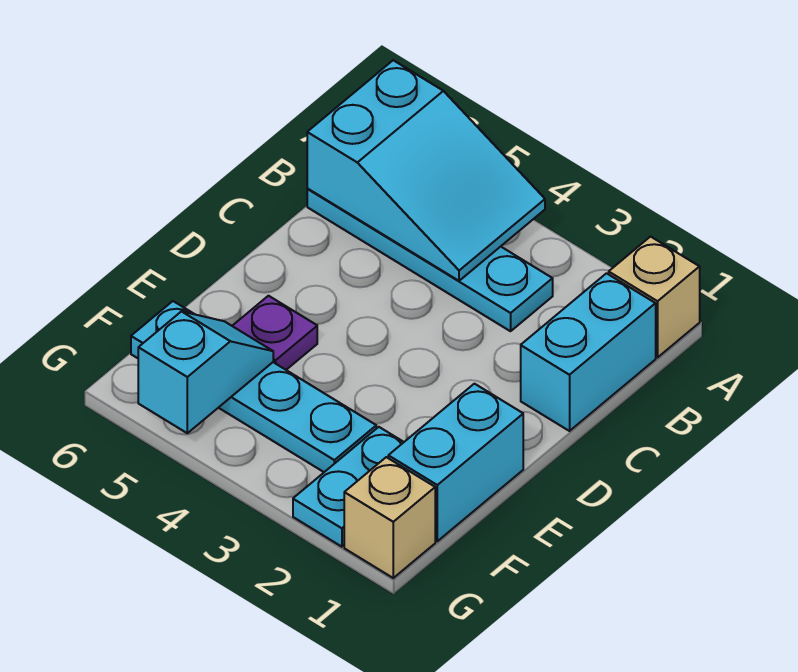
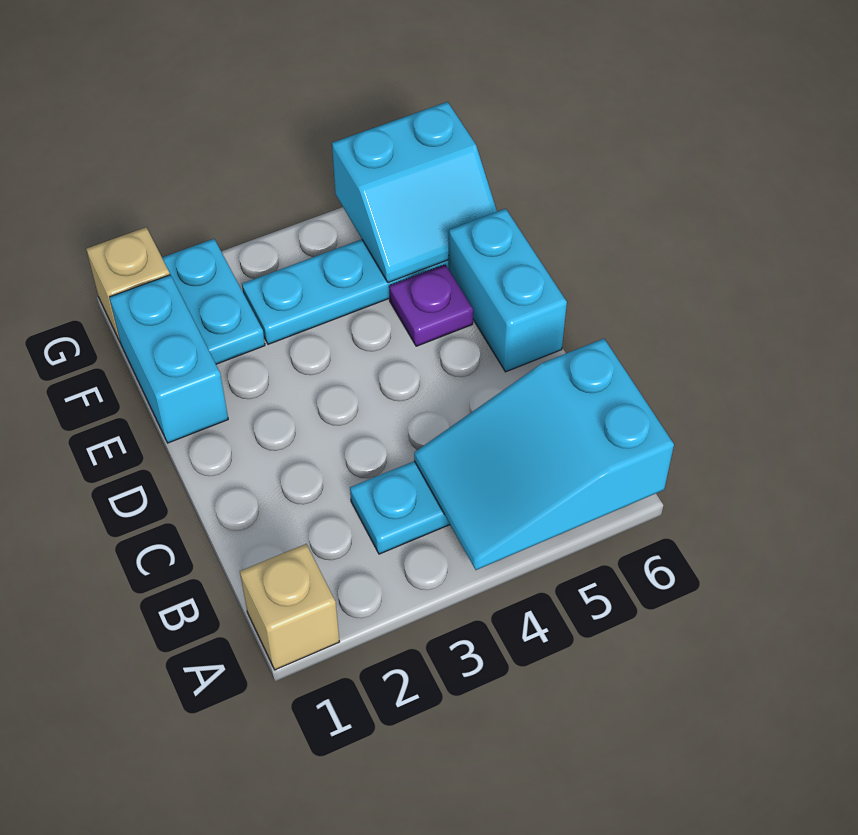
cyan brick B1:C1 level 1 -> cyan brick D6:E6 level 1
cyan slope F5:G5 level 2 top G -> cyan slope F5:G6 level 2 top G

